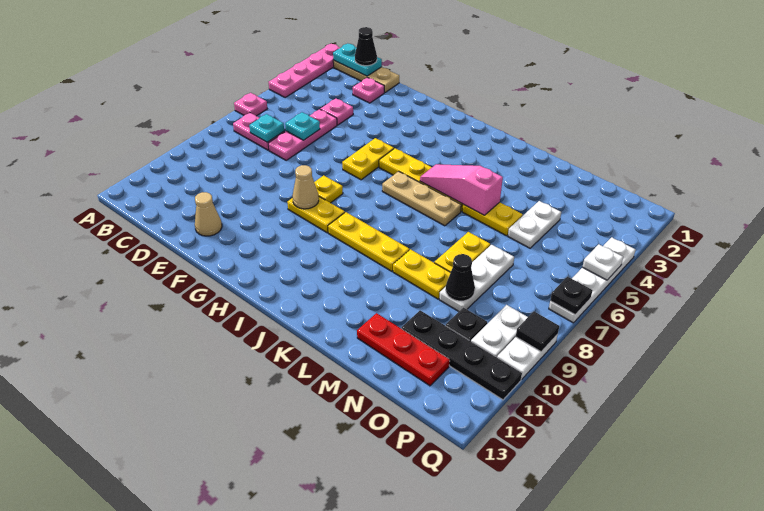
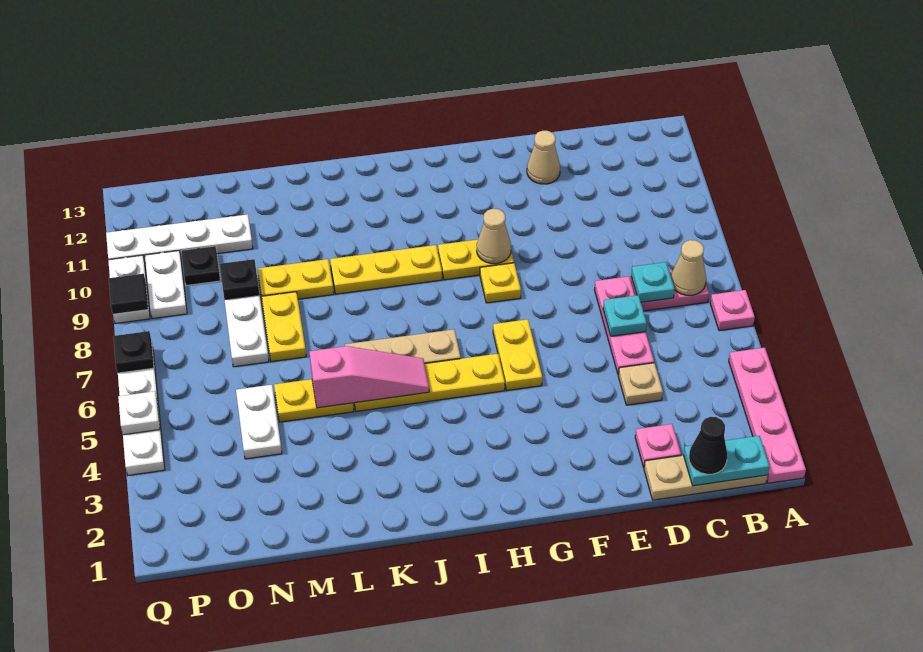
none -> tan cone B7 level 2
pink plate D4 level 1 -> tan plate D4 level 1
red plate M12:O12 level 1 -> none
black cone N9 level 2 -> black plate N9 level 2
black plate N11:Q11 level 1 -> white plate N11:Q11 level 1

